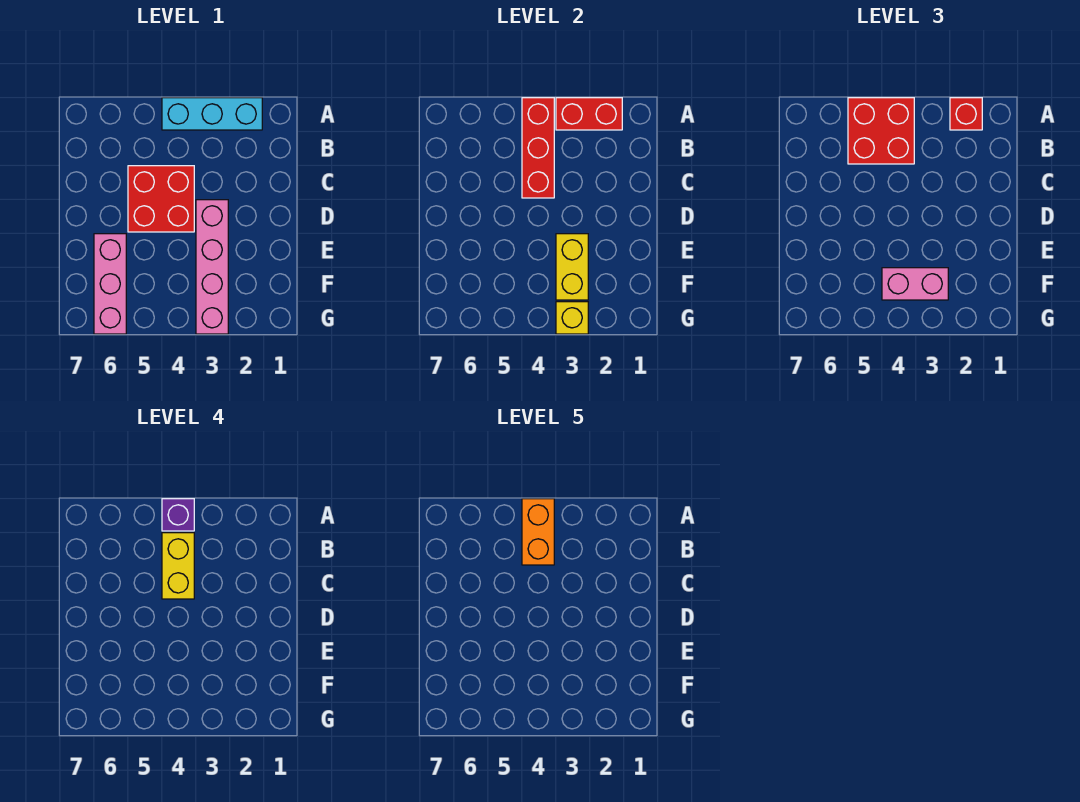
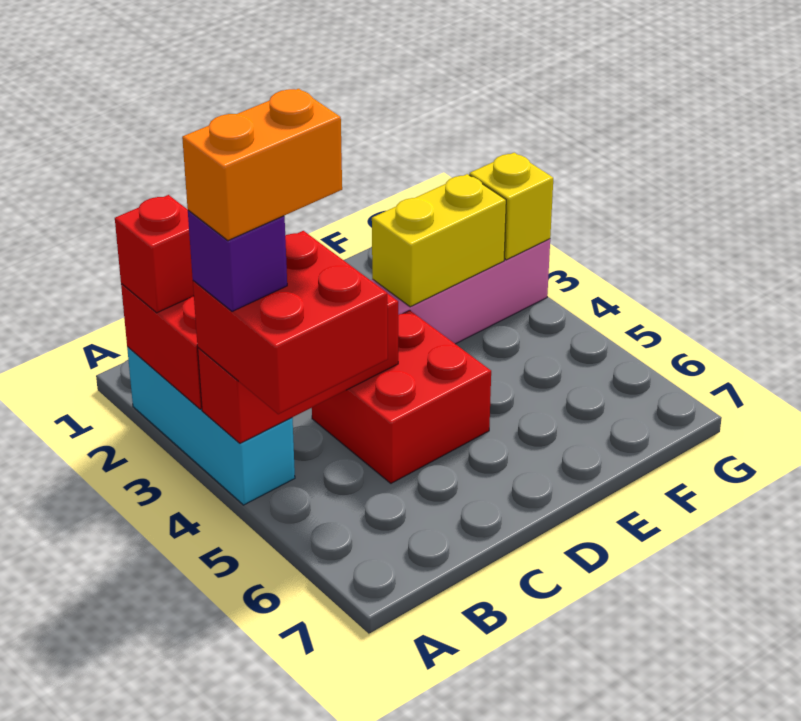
yellow brick B4:C4 level 4 -> none
pink brick E6:G6 level 1 -> none
pink brick F3:F4 level 3 -> none

